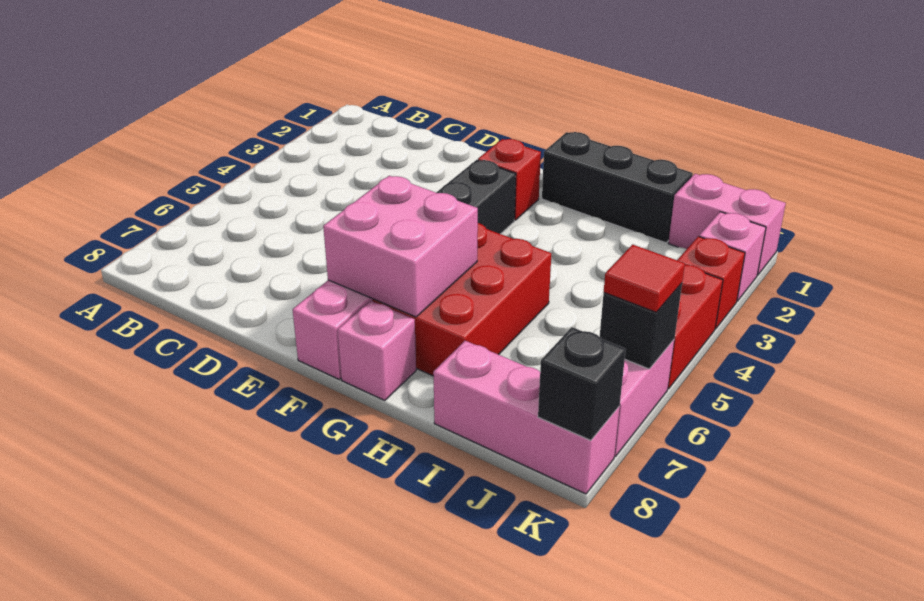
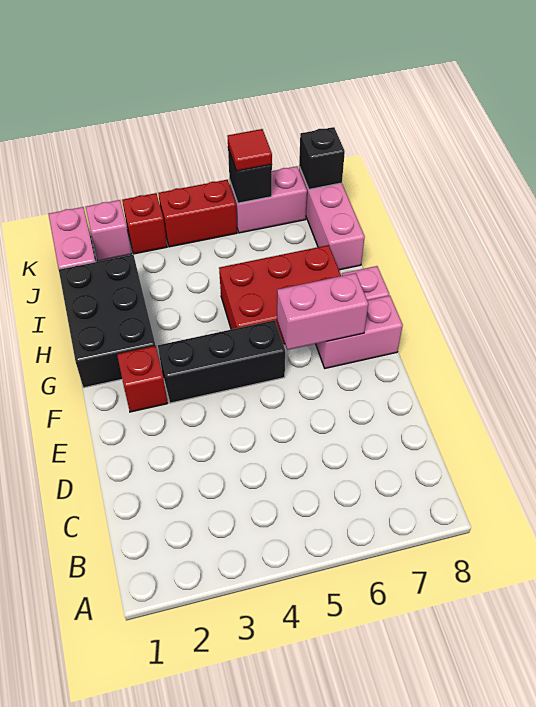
pink brick F6:G7 level 2 -> pink brick F6:F7 level 2
black brick G1:I1 level 1 -> black brick G1:I2 level 1

